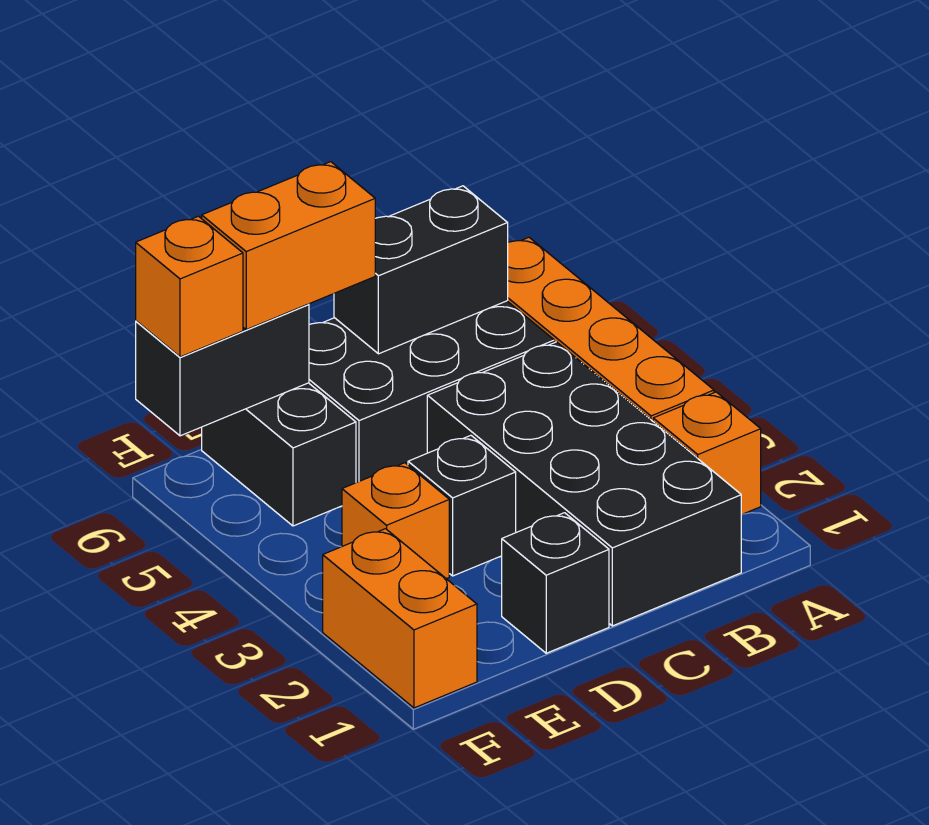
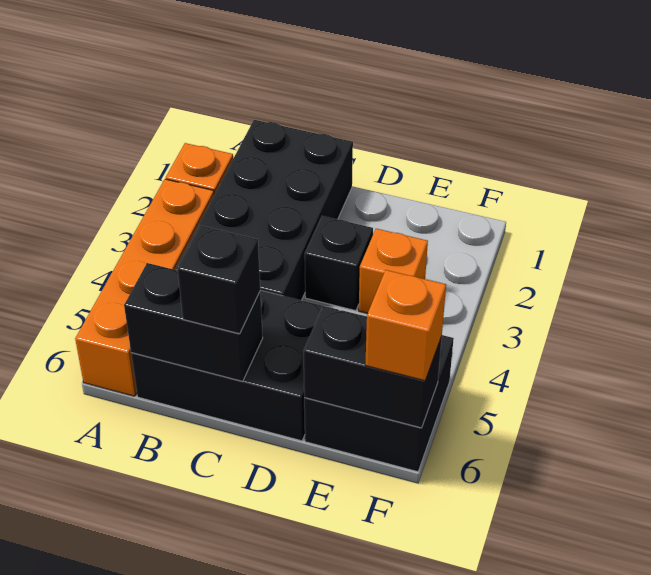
black brick D1 level 1 -> black brick C6 level 3
orange brick D6:E6 level 3 -> none
black brick E5:E6 level 1 -> black brick E5:F6 level 1
orange brick F1:F2 level 1 -> none

